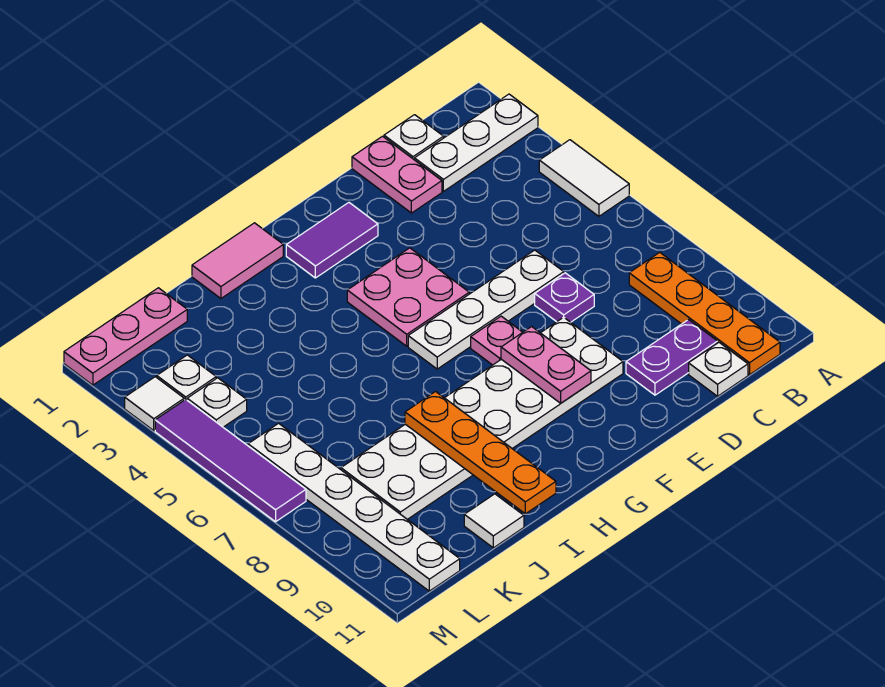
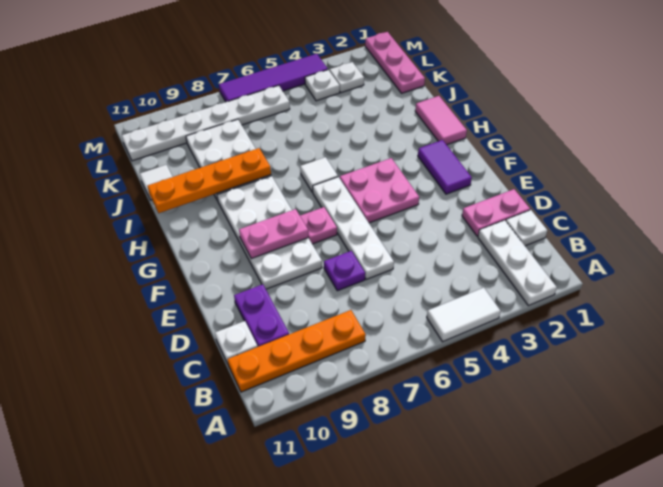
white tile M3 level 1 -> white tile H6 level 1

